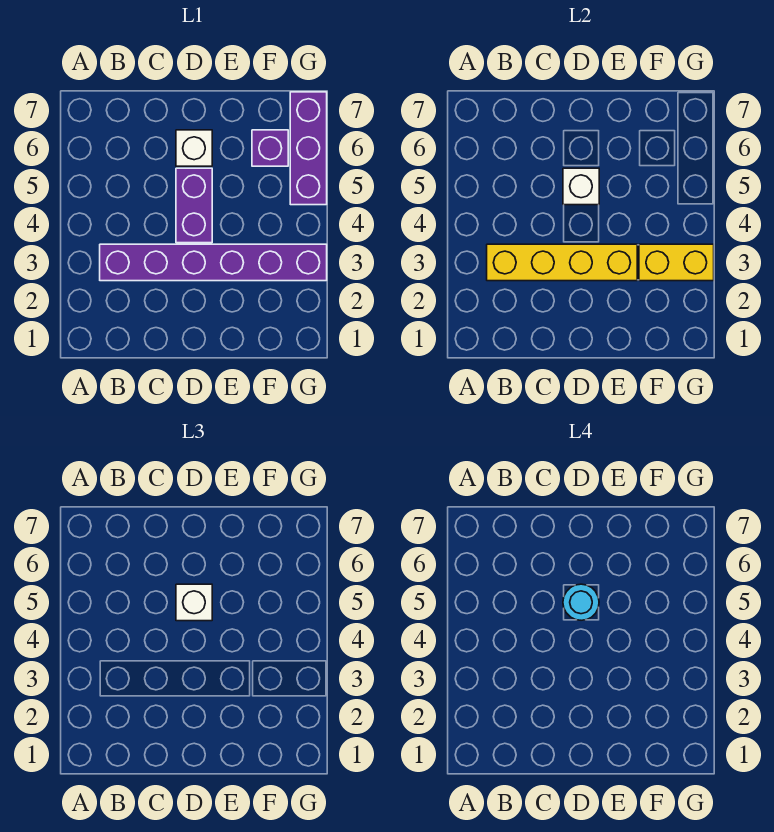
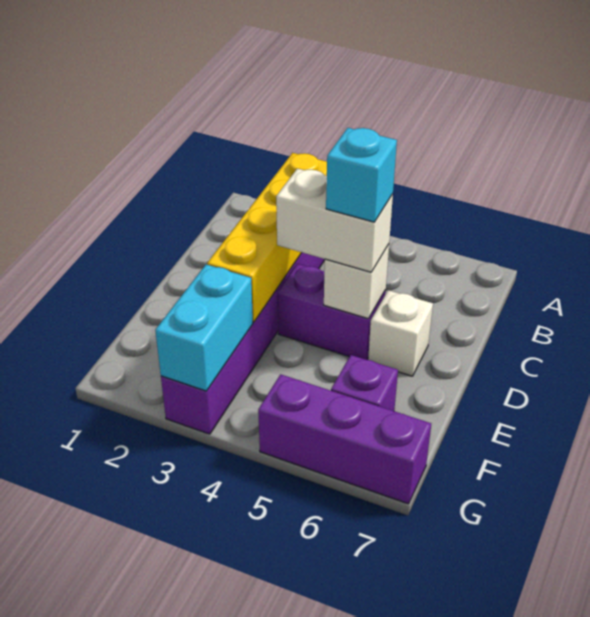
white brick D5 level 3 -> white brick D4:D5 level 3
cyan round brick D5 level 4 -> cyan brick D5 level 4
yellow brick F3:G3 level 2 -> cyan brick F3:G3 level 2

